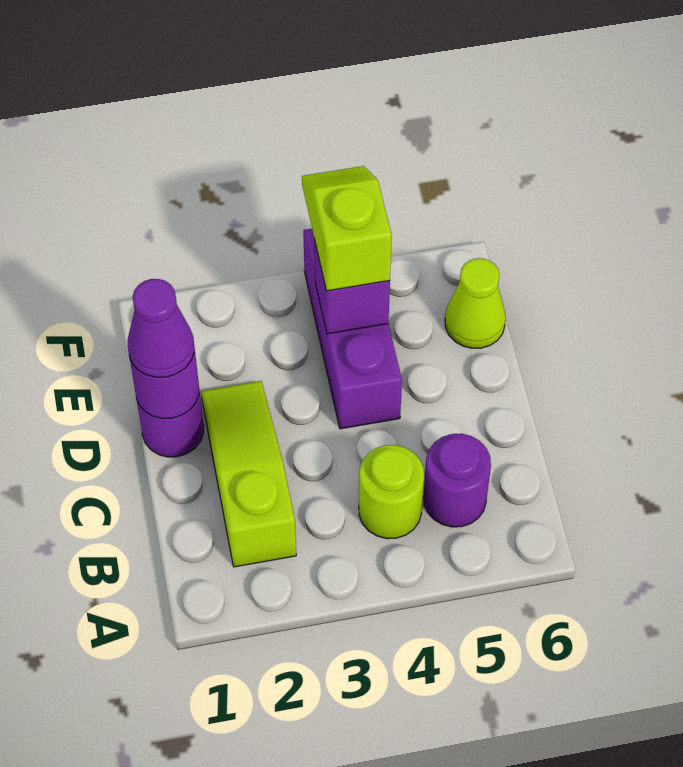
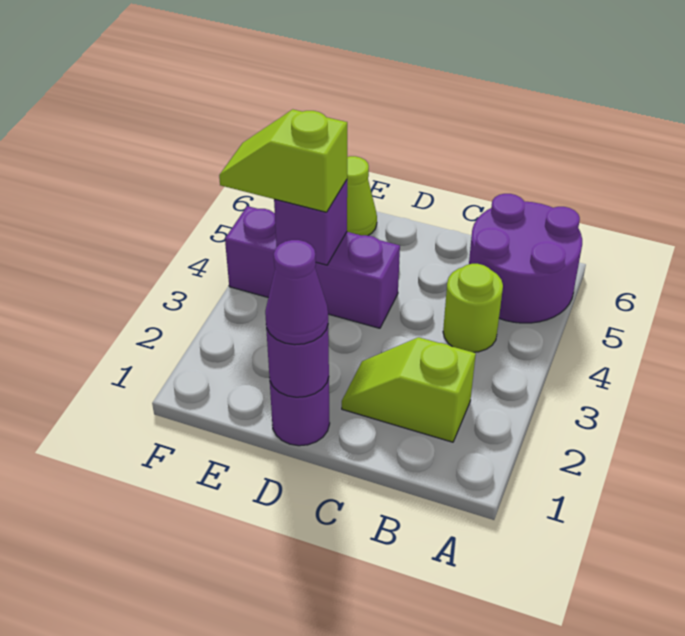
lime slope B2:D2 level 1 top B -> lime slope B2:C2 level 1 top B
purple round brick B5 level 1 -> purple round brick A5:B6 level 1

